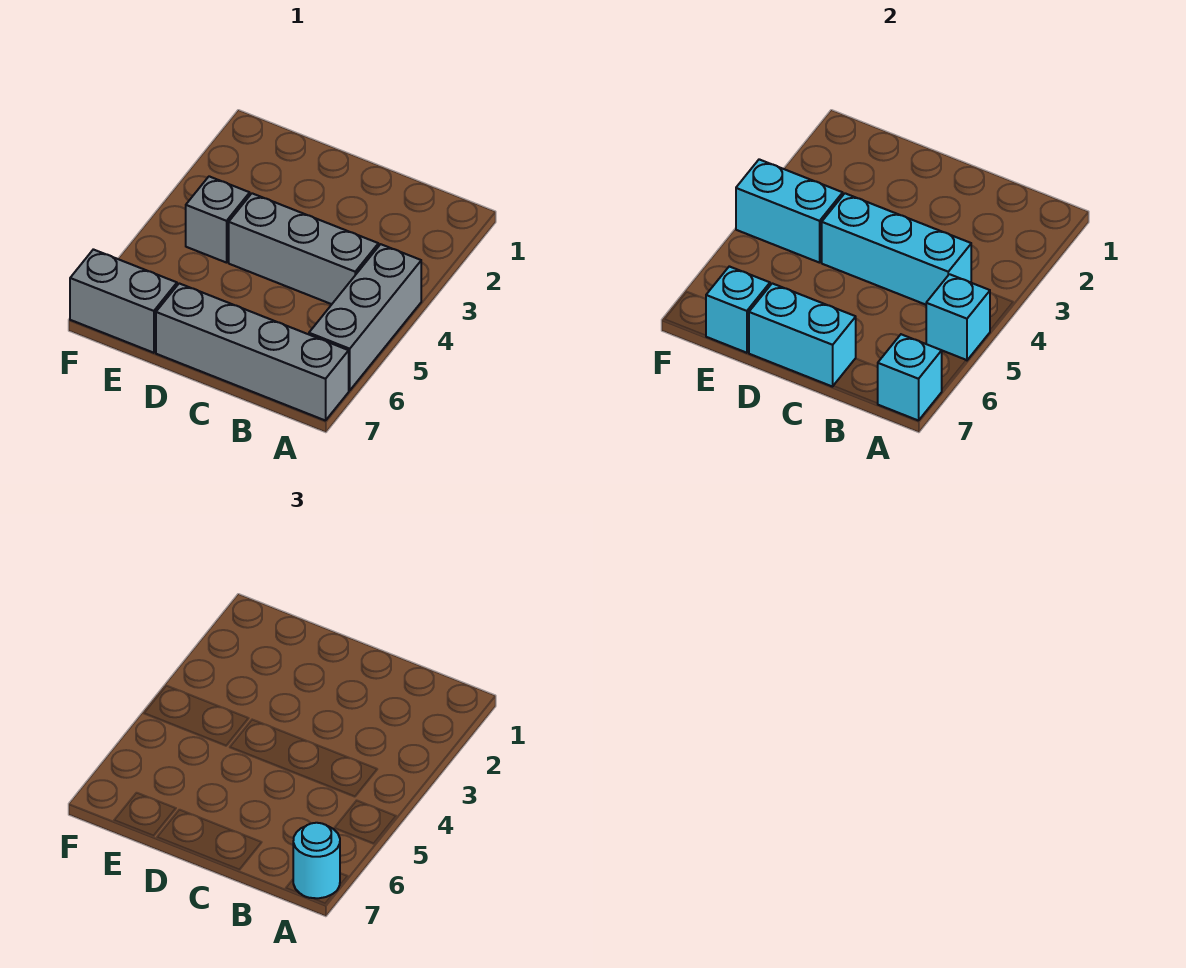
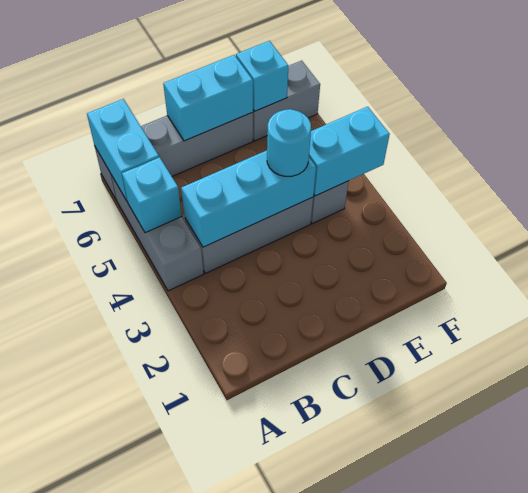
cyan brick A7 level 2 -> cyan brick A6:A7 level 2
cyan round brick A7 level 3 -> cyan round brick D4 level 3

